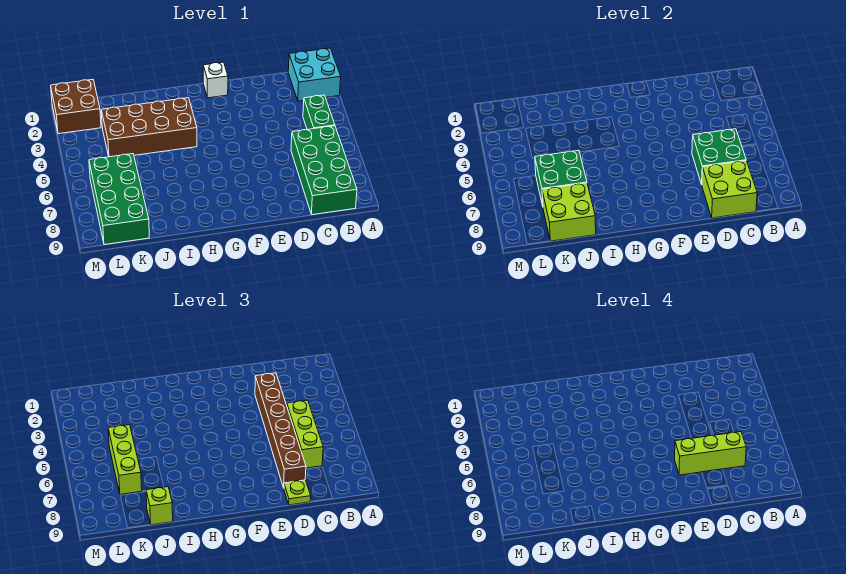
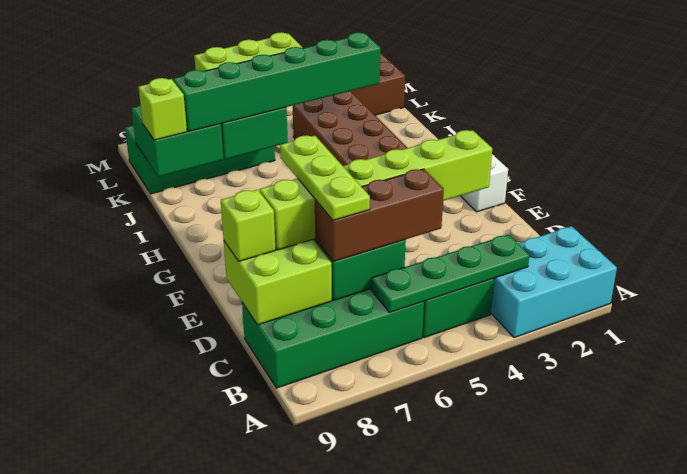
cyan brick A1:B2 level 1 -> cyan brick A1:B3 level 1
none -> green plate B3:B6 level 2
lime brick C5:C7 level 3 -> brown brick C5:C7 level 3
lime brick C7:E7 level 4 -> lime plate C7:E7 level 4
brown brick D3:D8 level 3 -> lime brick D3:D8 level 3
lime plate D9 level 3 -> lime brick D9 level 3
none -> green brick J3:J8 level 3
lime brick J8:K9 level 2 -> green brick J8:K9 level 2

